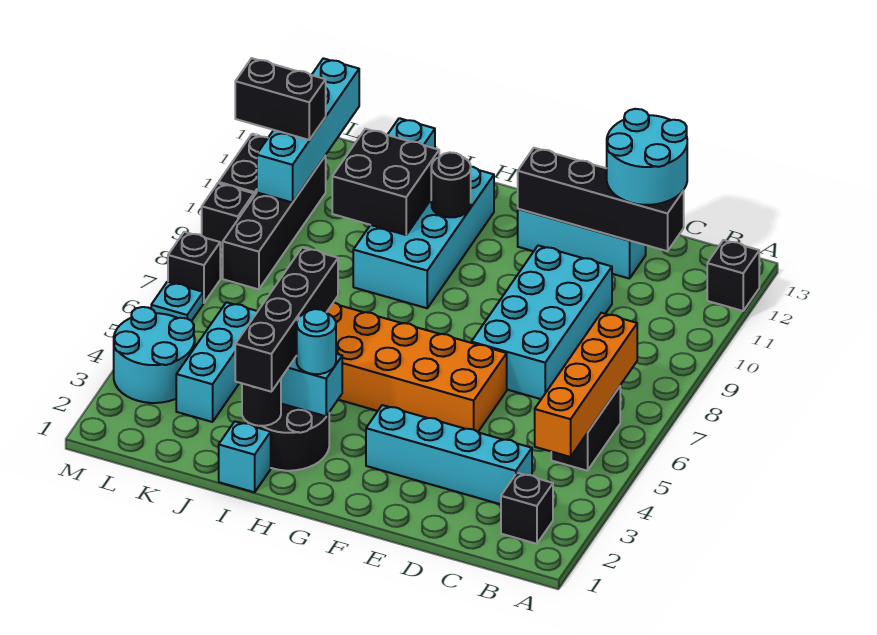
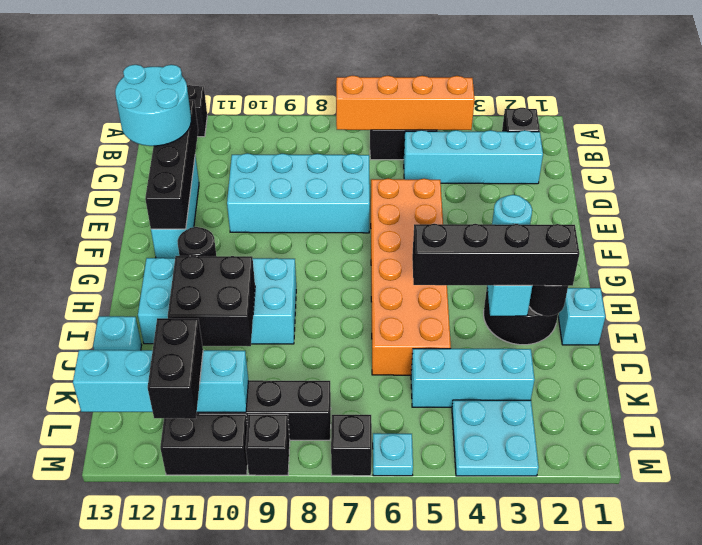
cyan brick C3:F3 level 1 -> cyan brick C2:C5 level 1
cyan round brick L3:M4 level 1 -> cyan plate L3:M4 level 1

